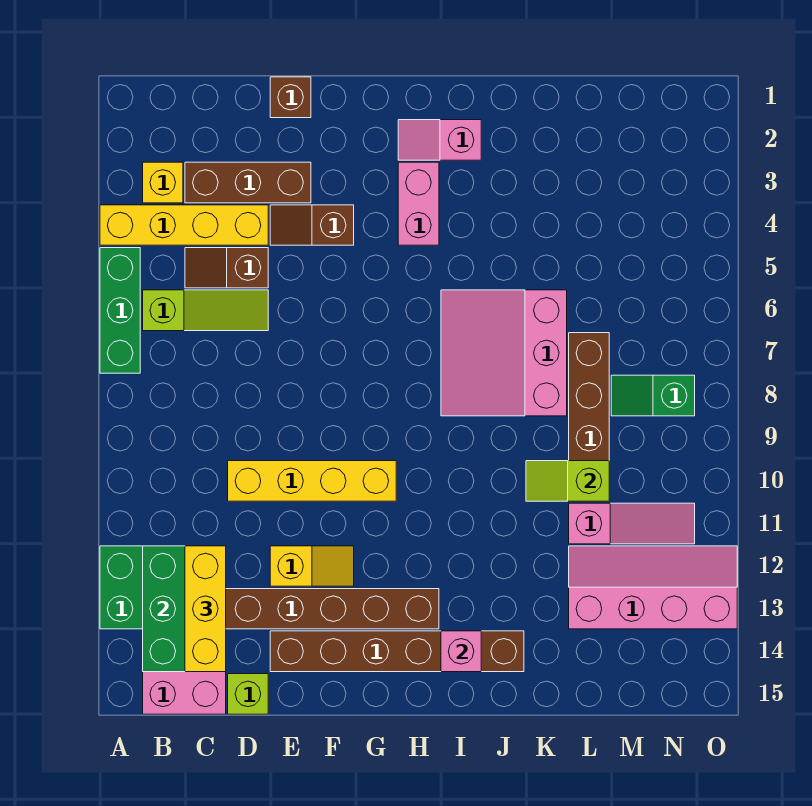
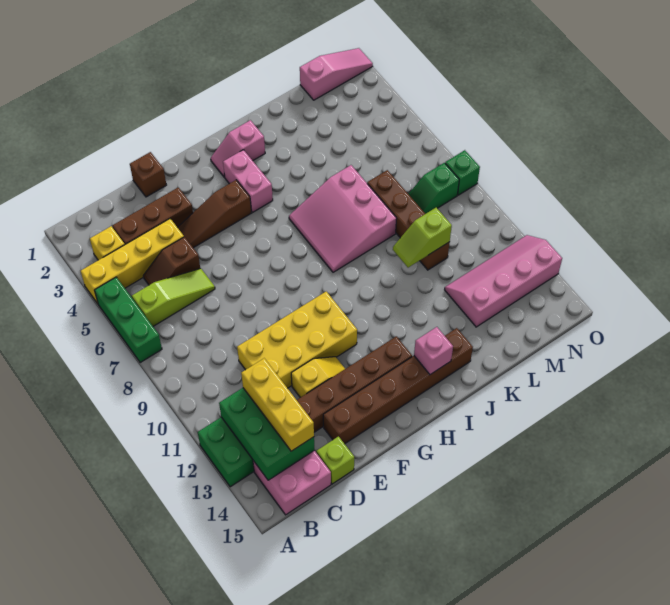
yellow brick D10:G10 level 1 -> yellow brick D10:G11 level 1
brown slope E4:F4 level 1 top F -> brown slope E4:G4 level 1 top G
pink slope L11:N11 level 1 top L -> pink slope M1:O1 level 1 top M
none -> green brick O8 level 1

